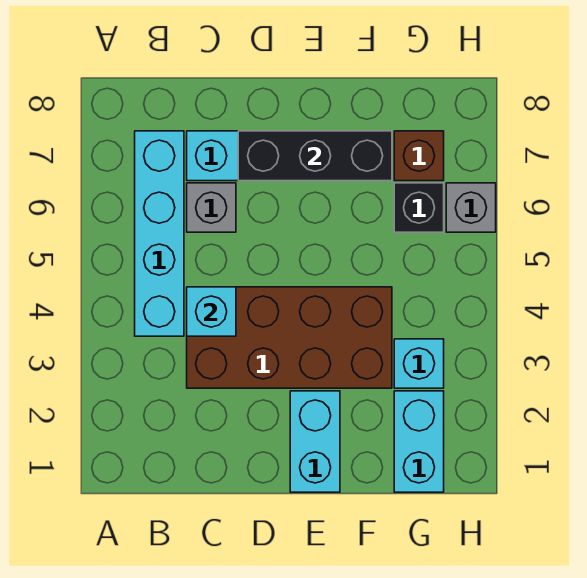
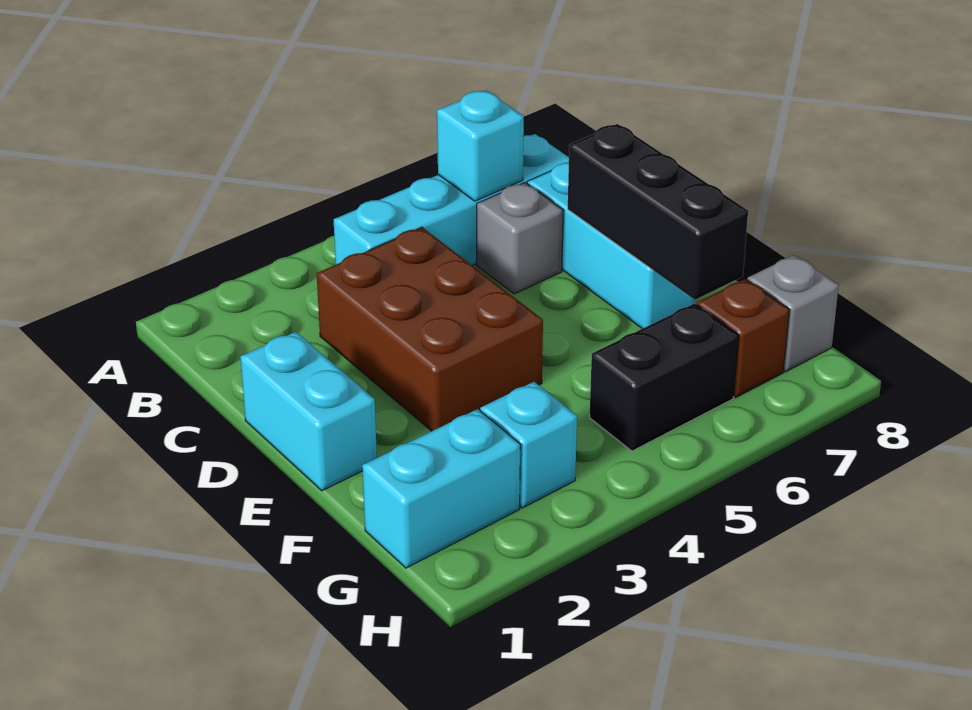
brown brick C3:F4 level 1 -> brown brick C3:E4 level 1
cyan brick C4 level 2 -> cyan brick B6 level 2
cyan brick E1:E2 level 1 -> cyan brick D1:E1 level 1
black brick G6 level 1 -> black brick G5:G6 level 1
grey brick H6 level 1 -> grey brick G8 level 1

